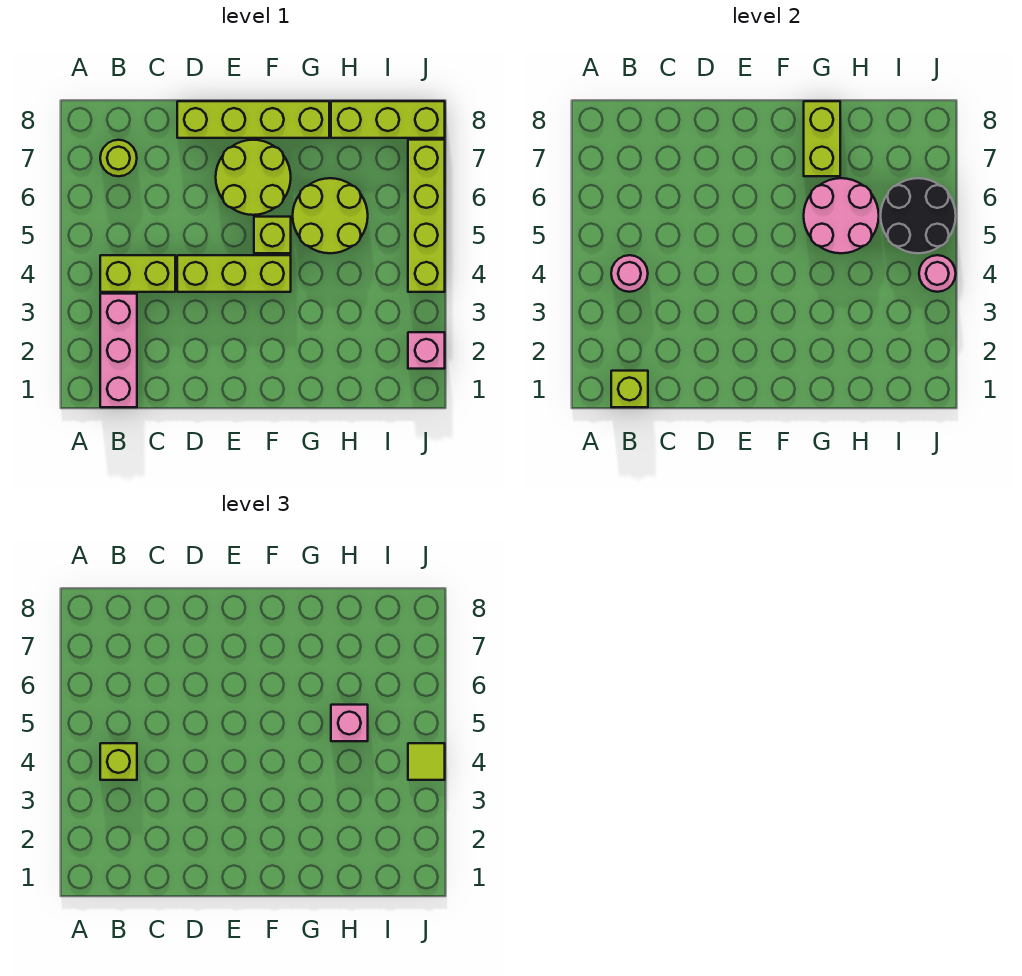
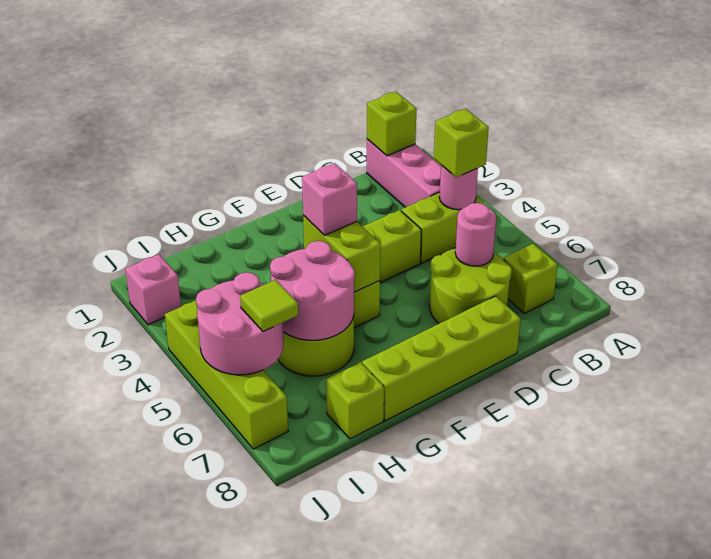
lime round brick B7 level 1 -> lime brick B7 level 1
lime round brick E6:F7 level 1 -> lime round brick C6:D7 level 1
lime brick G7:G8 level 2 -> lime brick F4:F5 level 2
pink brick H5 level 3 -> pink brick F4 level 3
lime brick H8:J8 level 1 -> lime brick H8 level 1
black round brick I5:J6 level 2 -> pink round brick I5:J6 level 2
pink round brick J4 level 2 -> pink round brick C6 level 2
lime tile J4 level 3 -> lime tile I6 level 3

